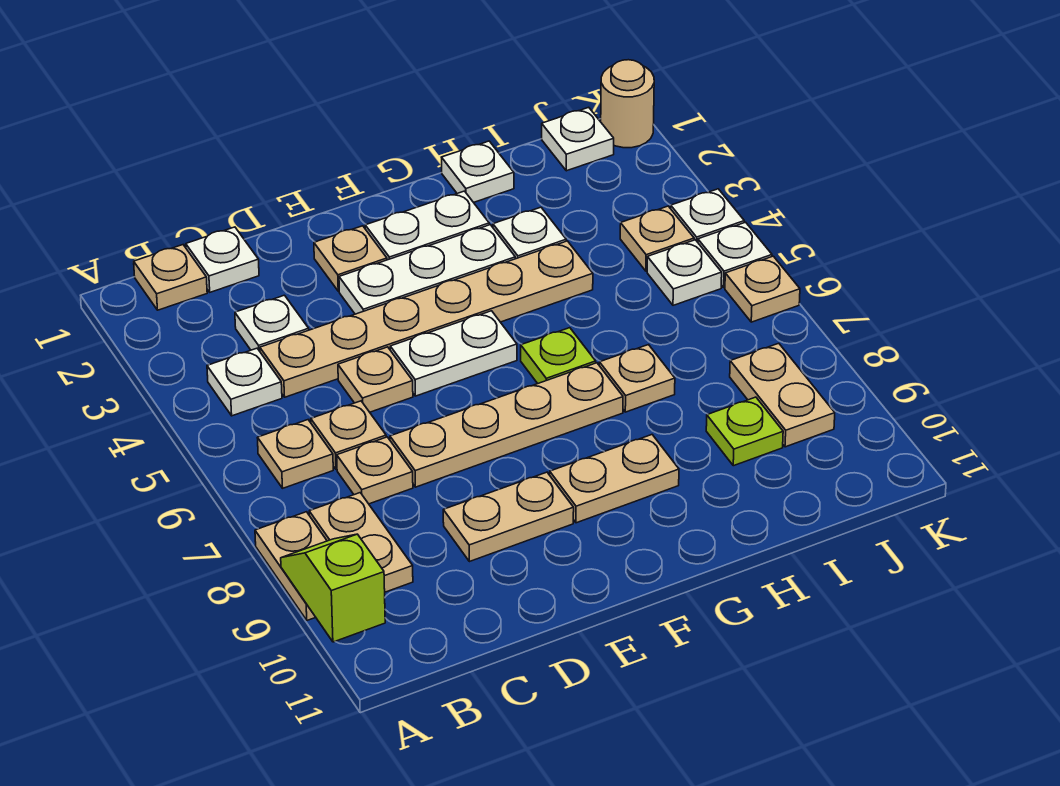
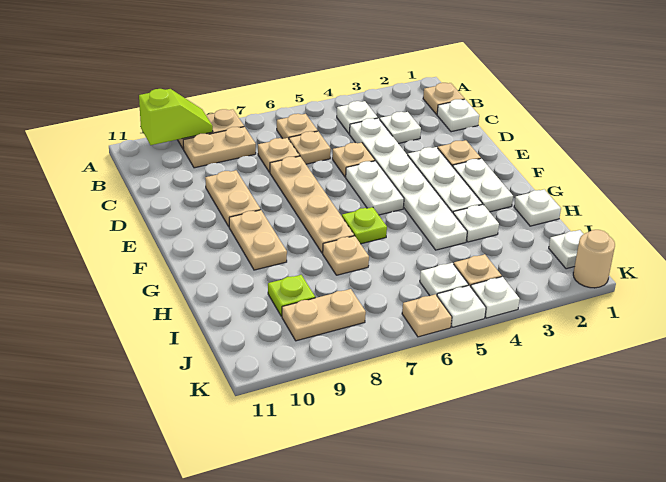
tan plate C4:H4 level 1 -> white plate C4:H4 level 1

